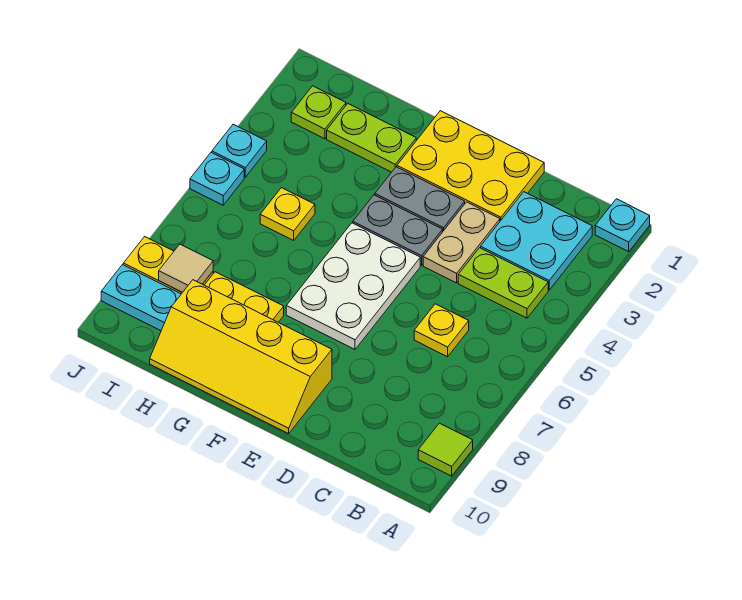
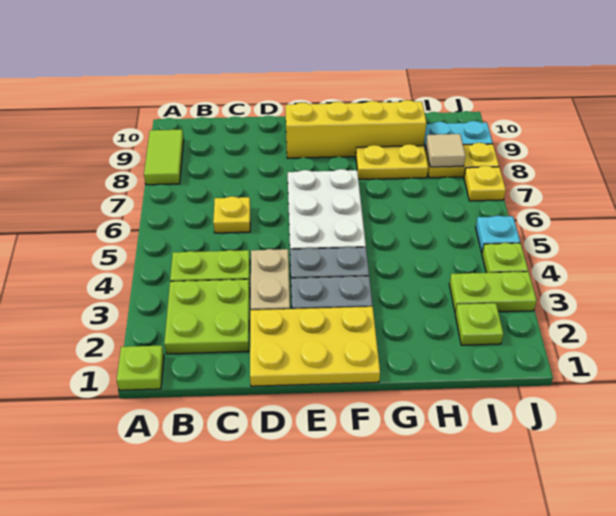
cyan plate A1 level 1 -> lime plate A1 level 1
lime tile A9 level 1 -> lime tile A8:A9 level 1
cyan plate B2:C3 level 1 -> lime plate B2:C3 level 1
lime plate G2:H2 level 1 -> lime plate I3:J3 level 1
yellow plate H5 level 1 -> yellow plate J7 level 1
cyan plate J4 level 1 -> lime plate J4 level 1

